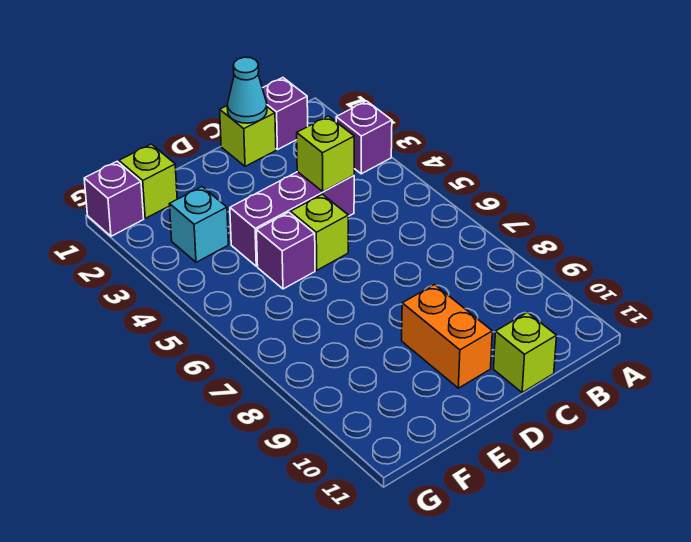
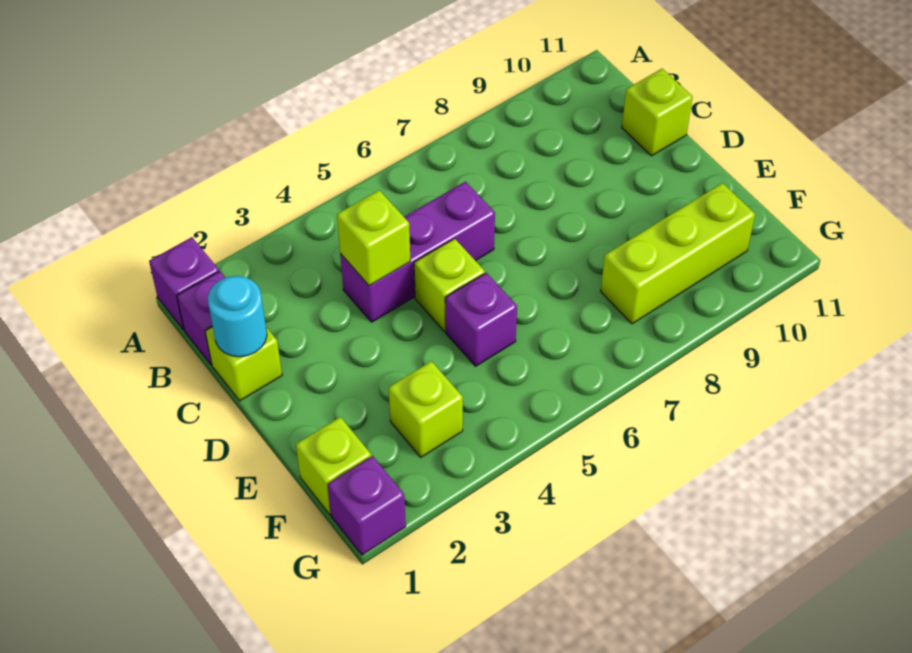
purple brick A3 level 1 -> purple brick A1 level 1
cyan cone C1 level 2 -> cyan round brick C1 level 2
purple brick C4:E4 level 1 -> purple brick C4:C6 level 1
orange brick D9:D10 level 1 -> none
cyan brick F3 level 1 -> lime brick F3 level 1
none -> lime brick F8:F10 level 1

